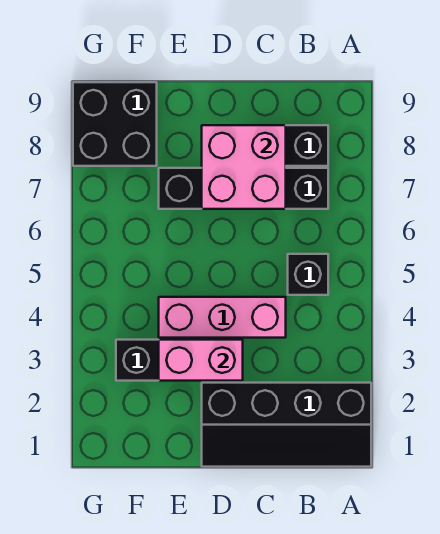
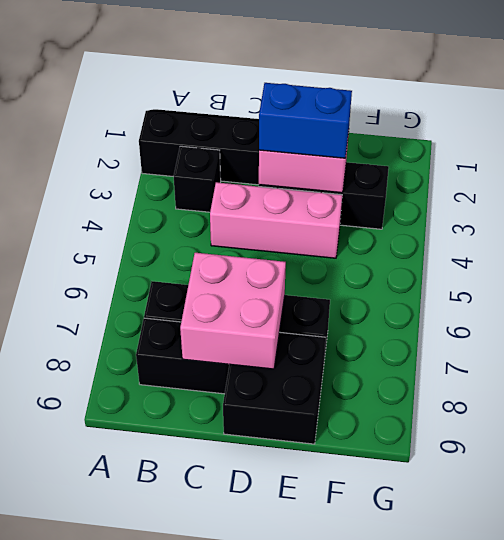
black brick B5 level 1 -> black brick B3 level 1
none -> blue brick D3:E3 level 3
black brick F8:G9 level 1 -> black brick D8:E9 level 1

